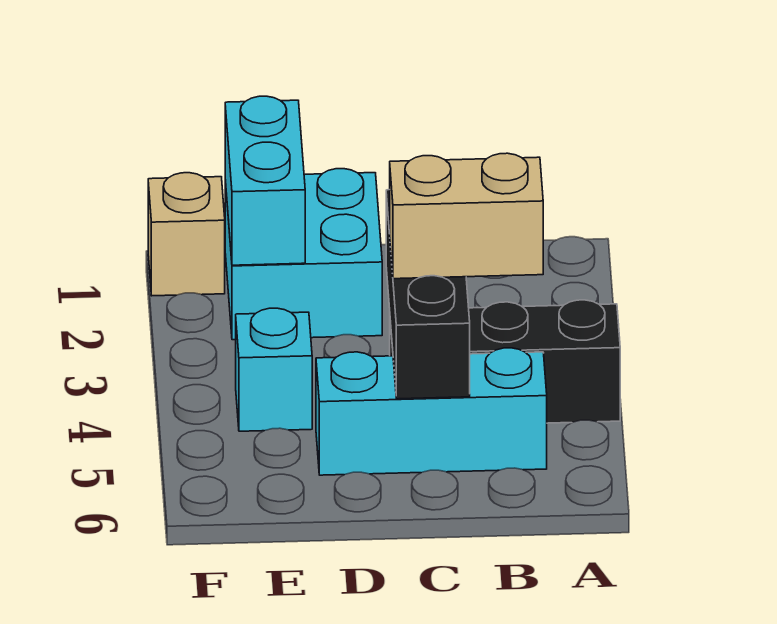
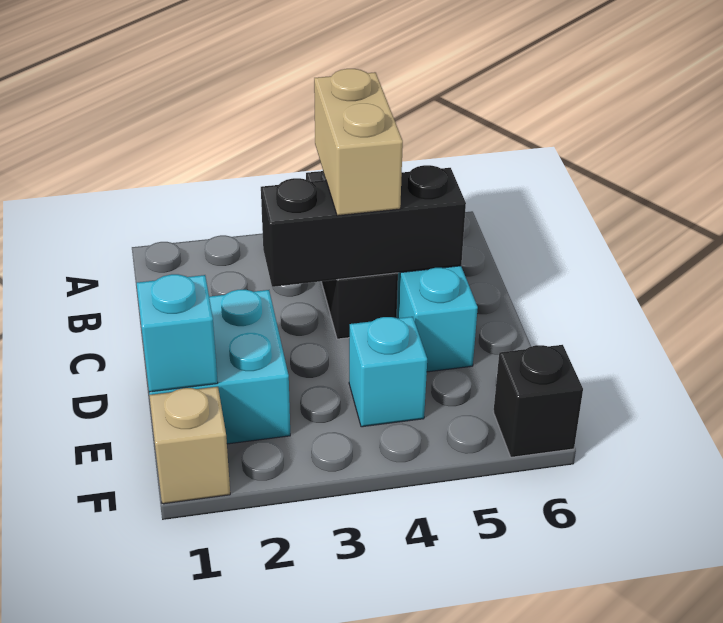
cyan brick E1:E2 level 2 -> cyan brick E1 level 2
none -> black brick F6 level 1

